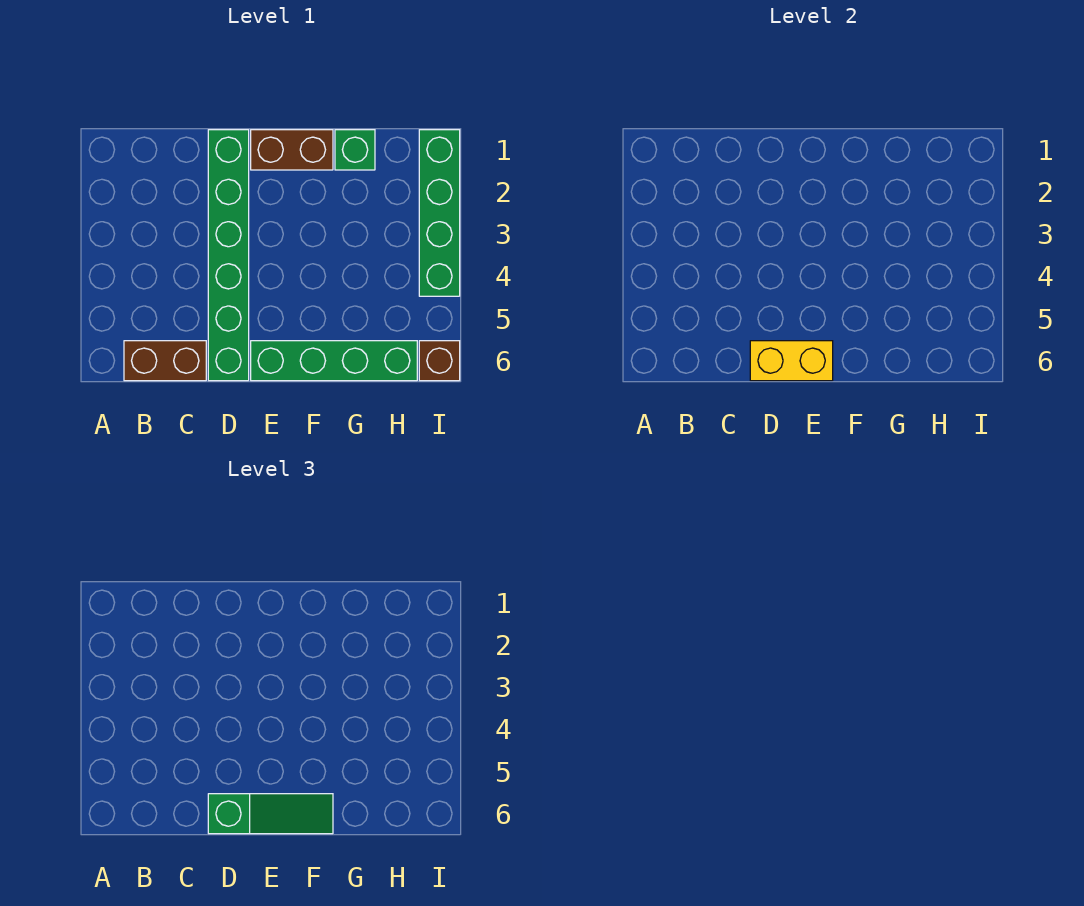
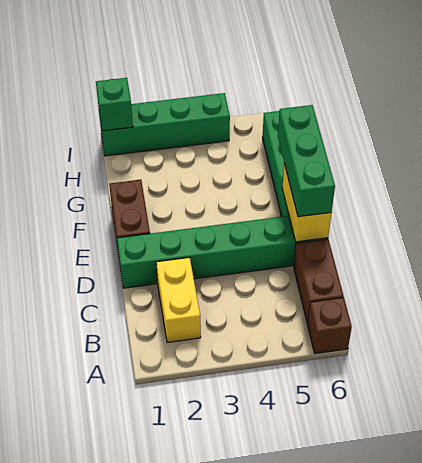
none -> yellow brick B2:C2 level 1
green slope D6:F6 level 3 top D -> green brick D6:F6 level 3
green brick G1 level 1 -> green brick I1 level 2
brown brick I6 level 1 -> brown brick A6 level 1

